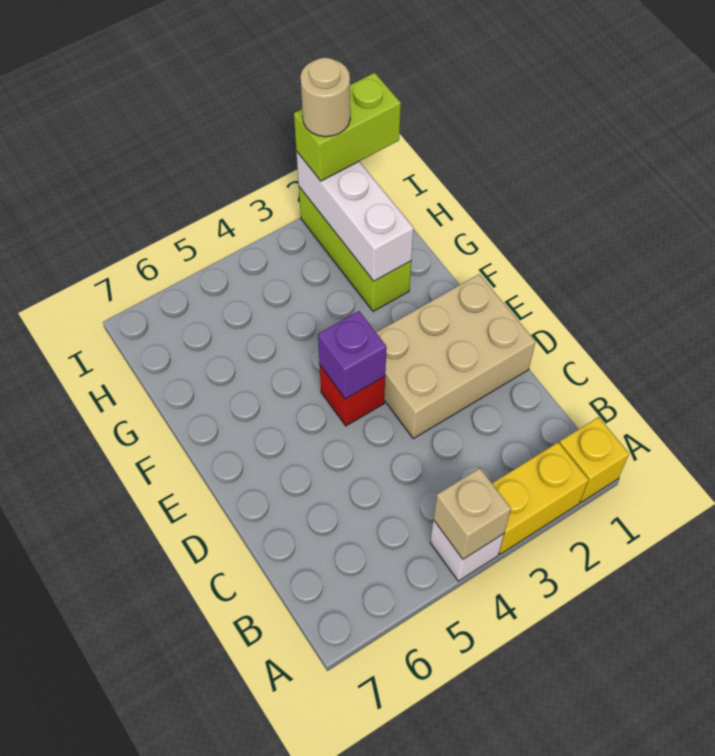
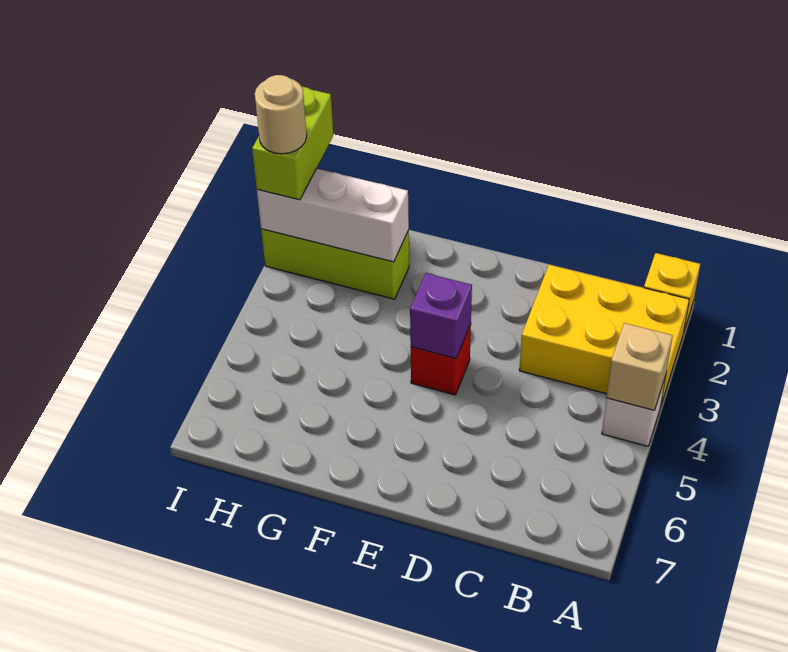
yellow brick A2:A3 level 1 -> yellow brick A2:C3 level 1
tan brick D1:E3 level 1 -> none

